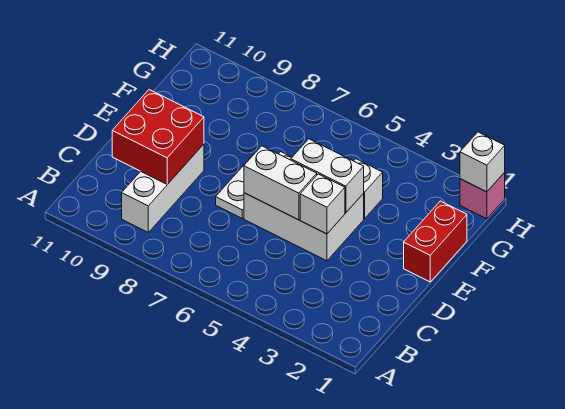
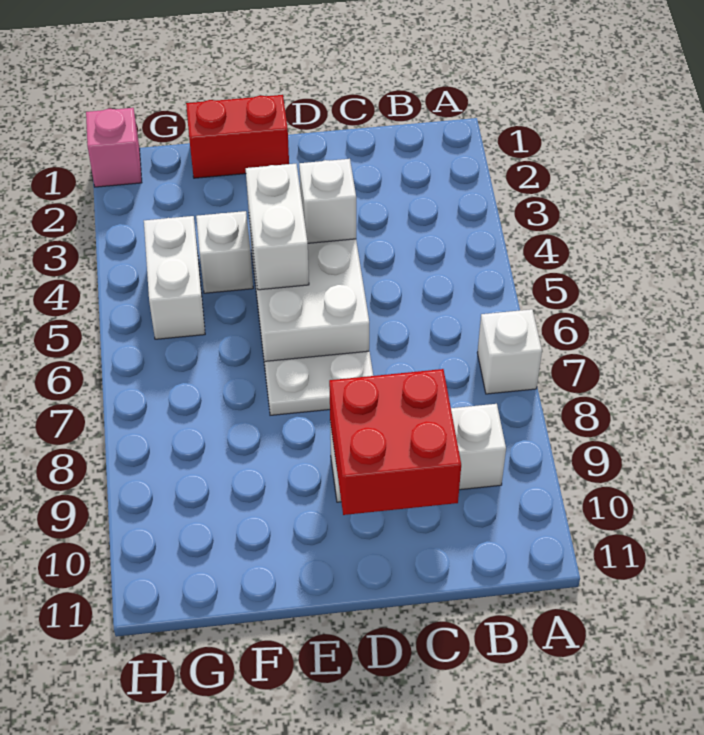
white brick D5:D6 level 2 -> white brick G4:G5 level 1
white brick H1 level 2 -> white brick A7 level 1

